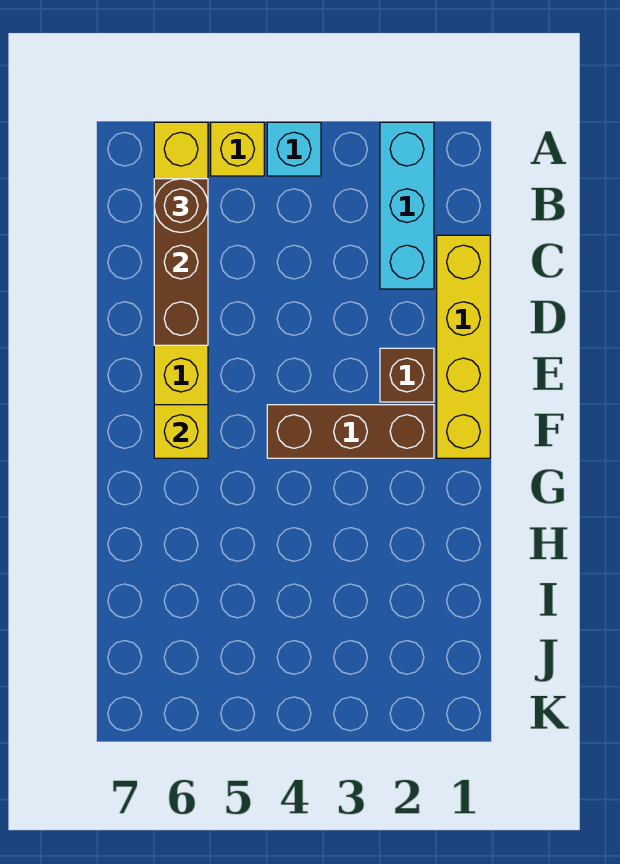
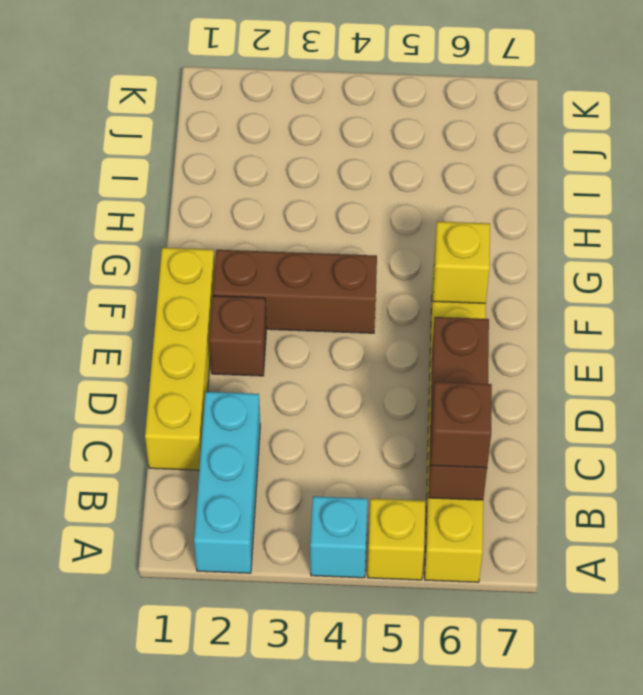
brown round brick B6 level 3 -> brown brick B6 level 3

